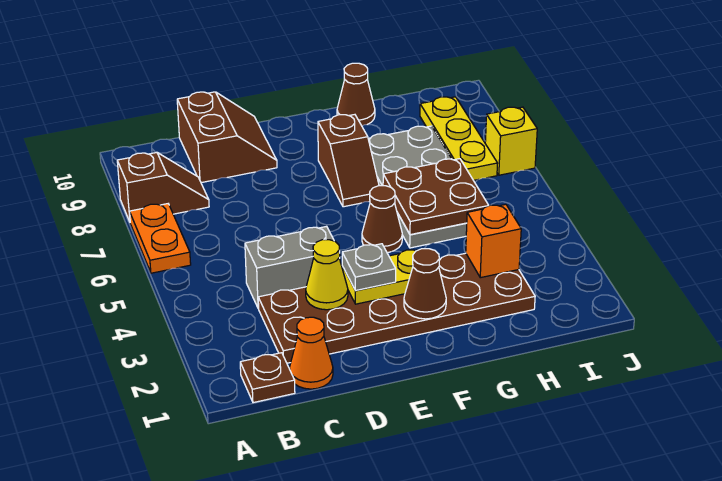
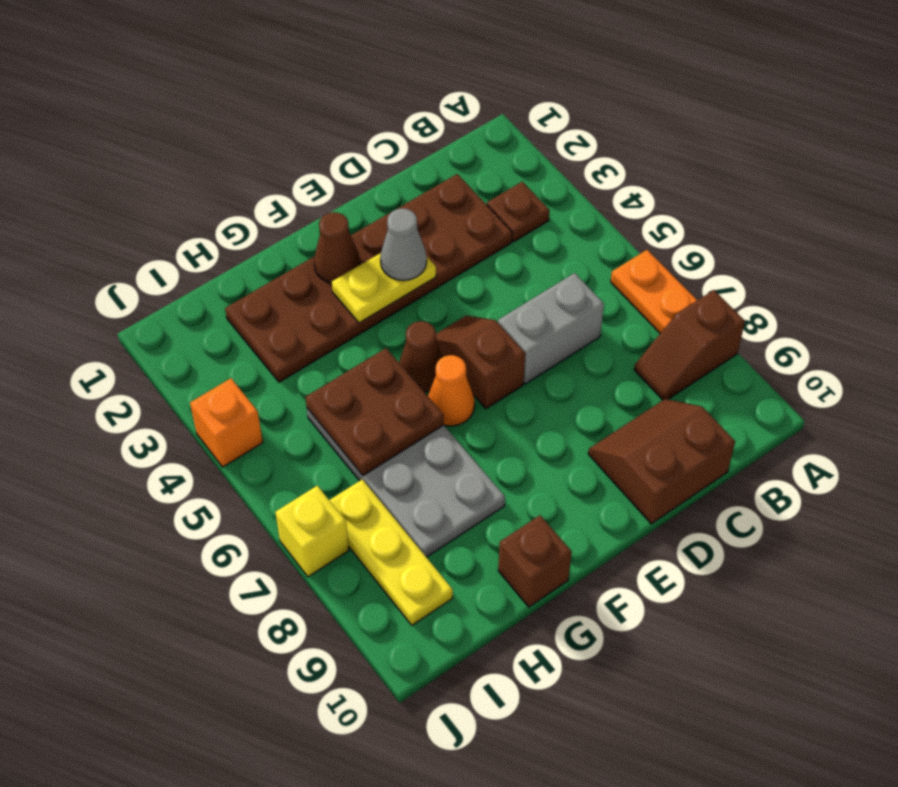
brown plate B1 level 1 -> brown plate B3 level 1
orange cone C1 level 1 -> orange cone F6 level 1
grey brick C4:D4 level 1 -> grey brick C6:D6 level 1
brown slope C9:D10 level 1 top C -> brown slope C9:D10 level 1 top 10
yellow cone D3 level 2 -> none
grey plate E3 level 3 -> grey cone E3 level 3
brown slope F7:F8 level 1 top 8 -> brown slope E5:E6 level 1 top 6
brown cone G10 level 1 -> brown brick G10 level 1
orange brick H3 level 2 -> orange brick J4 level 1

